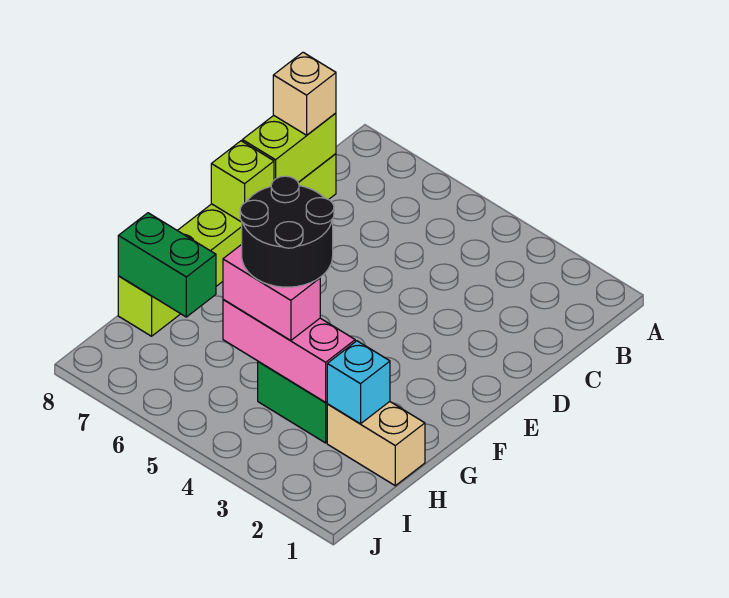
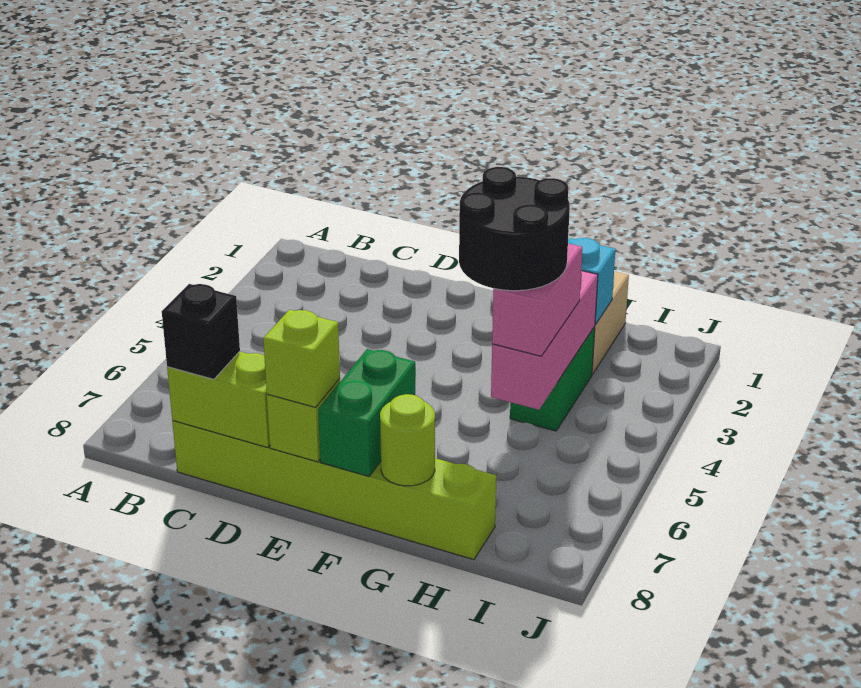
tan brick C8 level 3 -> black brick C8 level 3
none -> lime brick E8 level 3
none -> lime round brick G8 level 2
green brick H7:H8 level 2 -> green brick F7:F8 level 2

